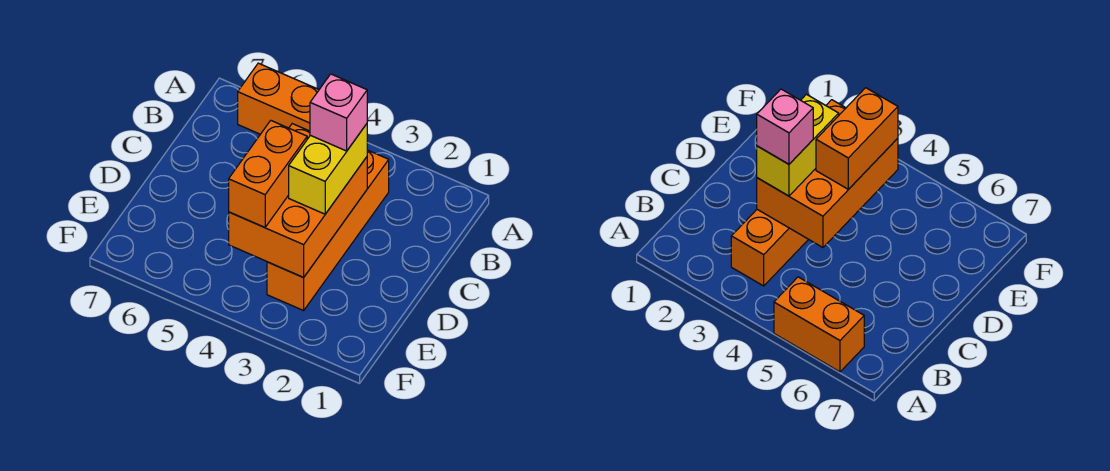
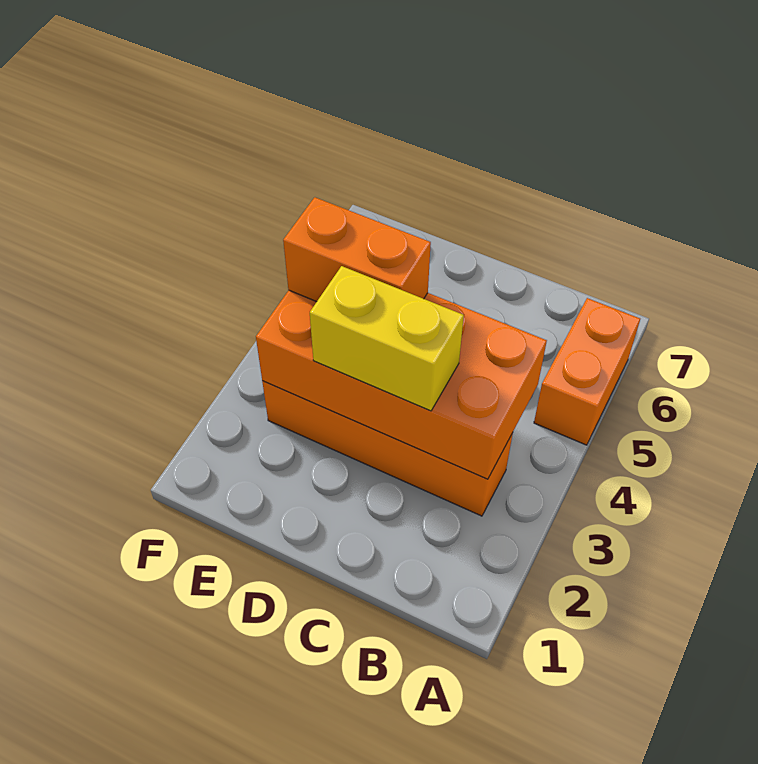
orange brick C3:E4 level 2 -> orange brick B3:E4 level 2
pink brick C3 level 4 -> none

